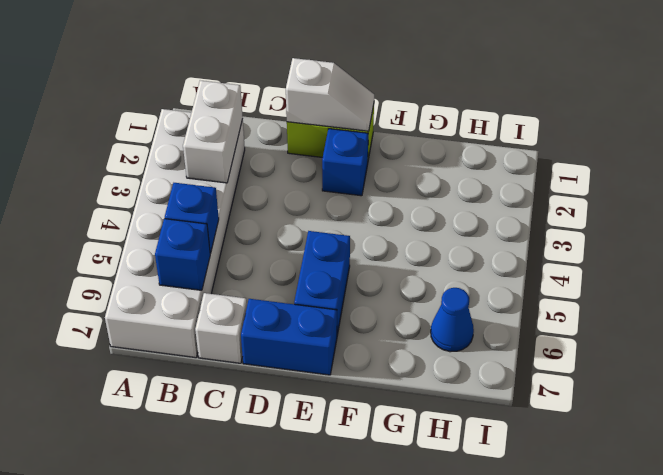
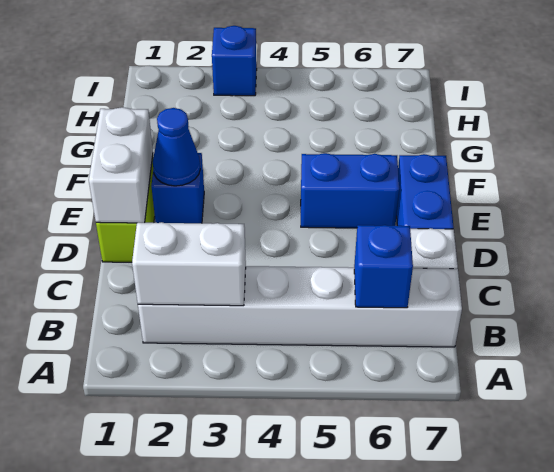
white brick A2:B7 level 1 -> white brick B2:B7 level 1
blue brick B5 level 2 -> blue brick I3 level 1
white slope D1:E1 level 2 top D -> white brick D1:E1 level 2
blue cone H6 level 1 -> blue cone E2 level 2

